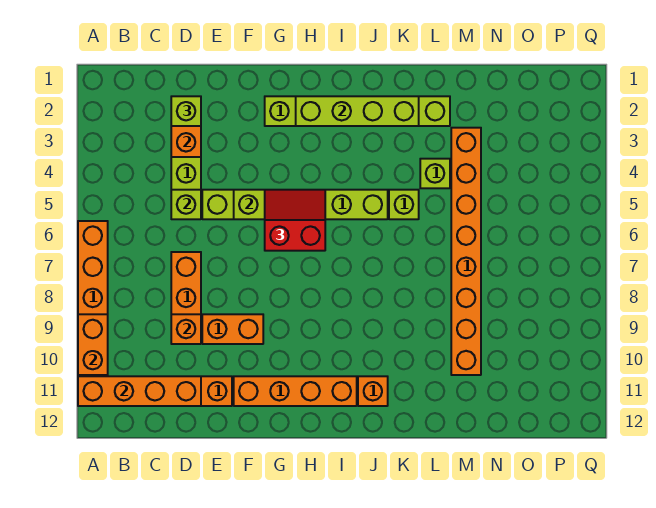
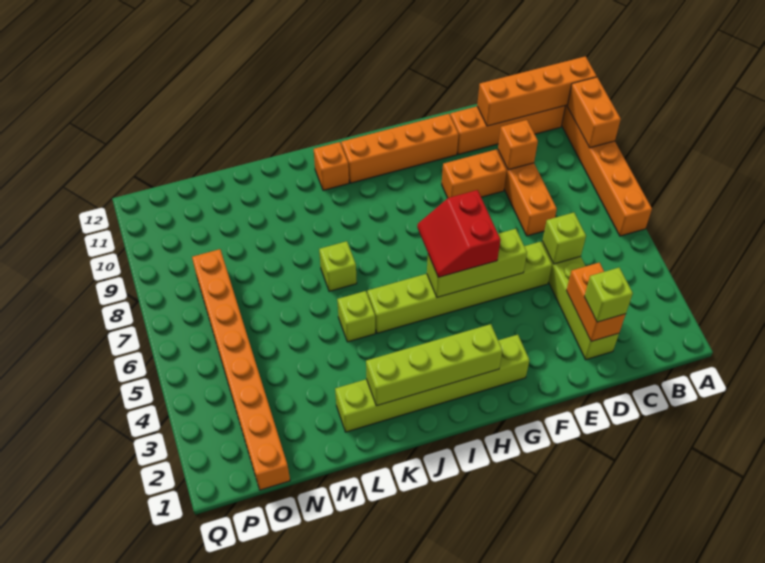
red slope G5:H6 level 3 top 6 -> red slope G5:H6 level 3 top G
lime brick L4 level 1 -> lime brick K7 level 1
orange brick M3:M10 level 1 -> orange brick O1:O8 level 1

